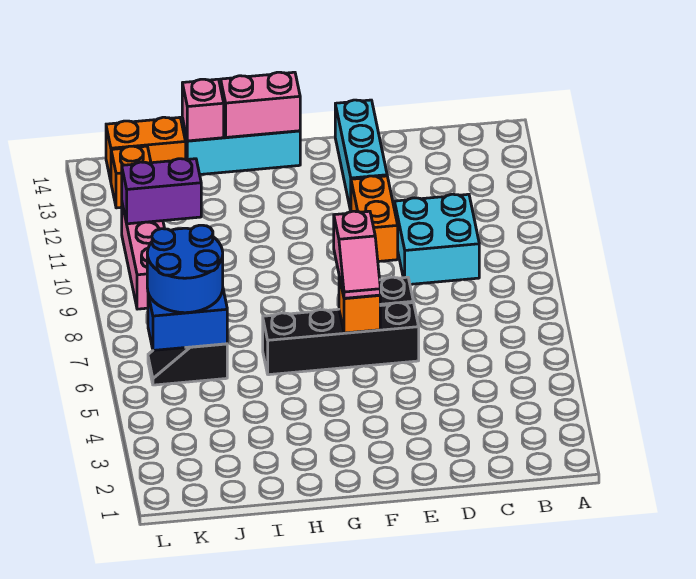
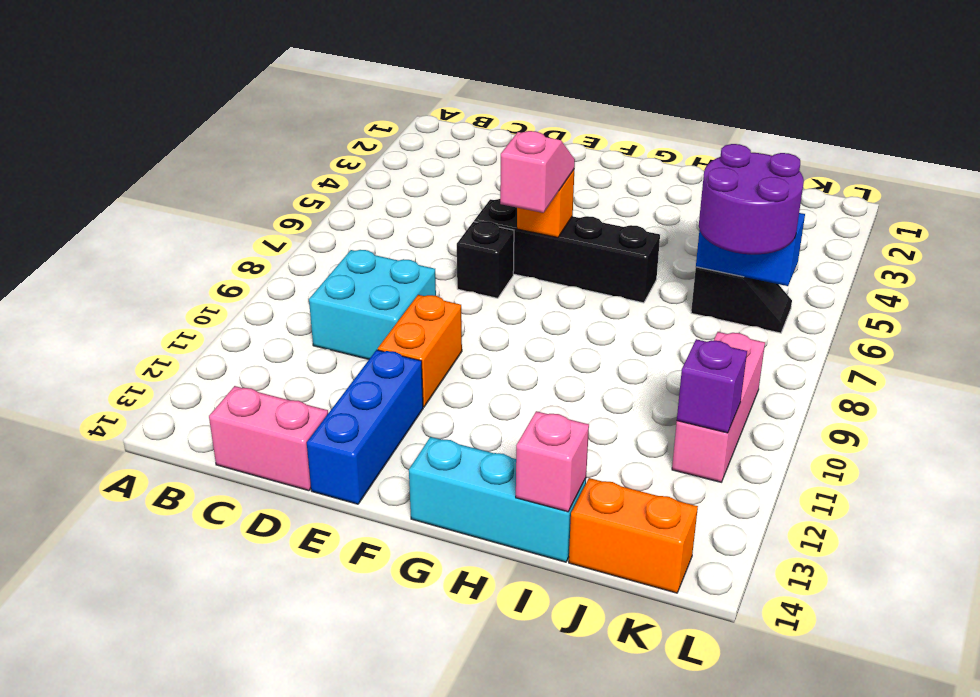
cyan brick E12:E14 level 1 -> blue brick E12:E14 level 1
pink brick G14:H14 level 2 -> pink brick C14:D14 level 1
blue round brick J6:K7 level 3 -> purple round brick J6:K7 level 3
purple brick J11:K11 level 2 -> purple brick K11 level 2
orange brick K13 level 1 -> none

